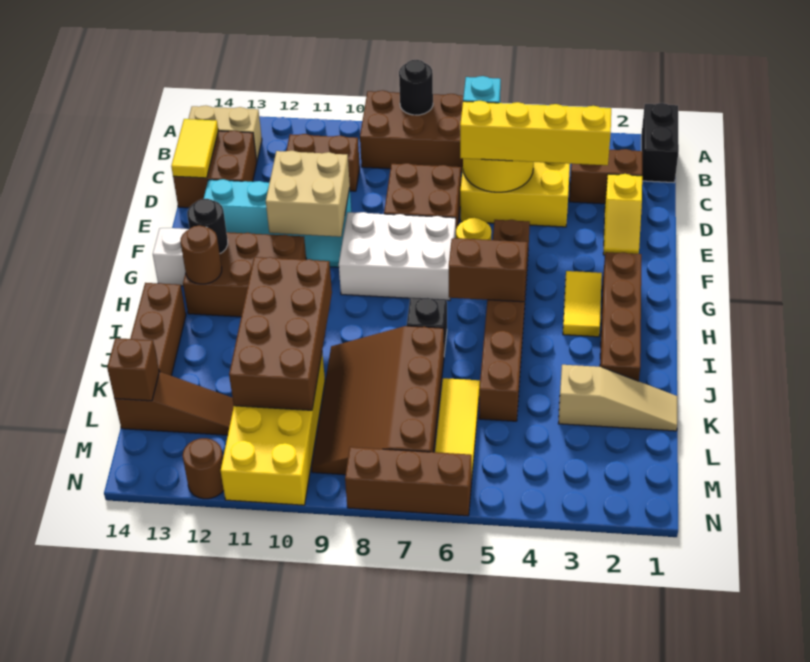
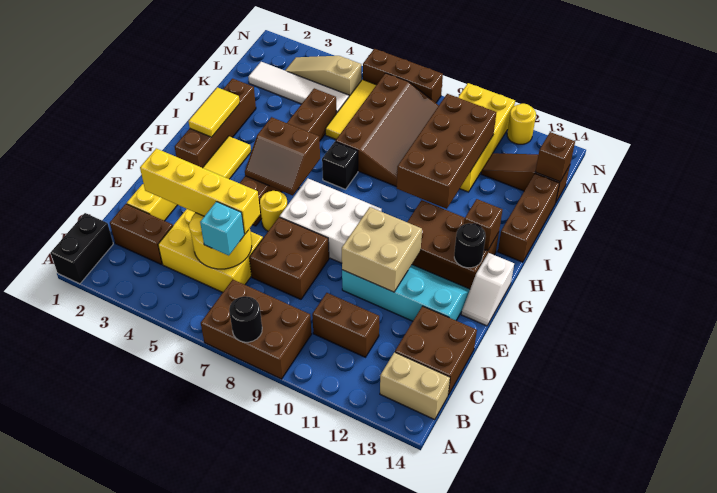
yellow tile C14:D14 level 2 -> yellow tile H2:I2 level 2
brown round brick H13 level 2 -> brown brick H13 level 2
tan slope K1:K3 level 1 top 3 -> tan slope M3:M5 level 1 top 5
none -> white tile L2:L5 level 1
brown round brick N12 level 1 -> yellow round brick N12 level 1

